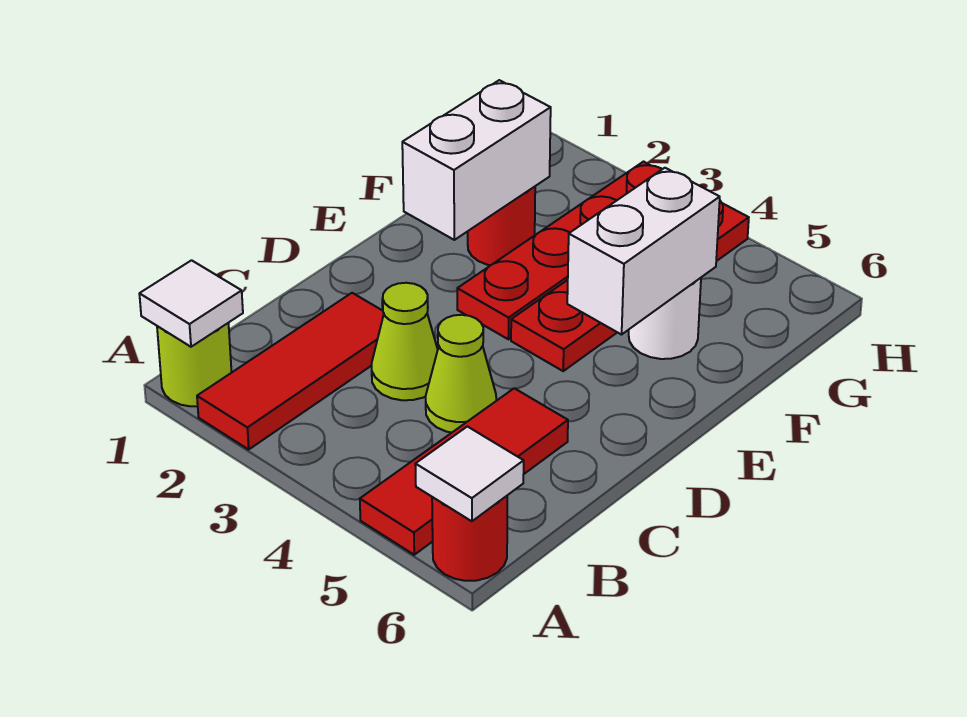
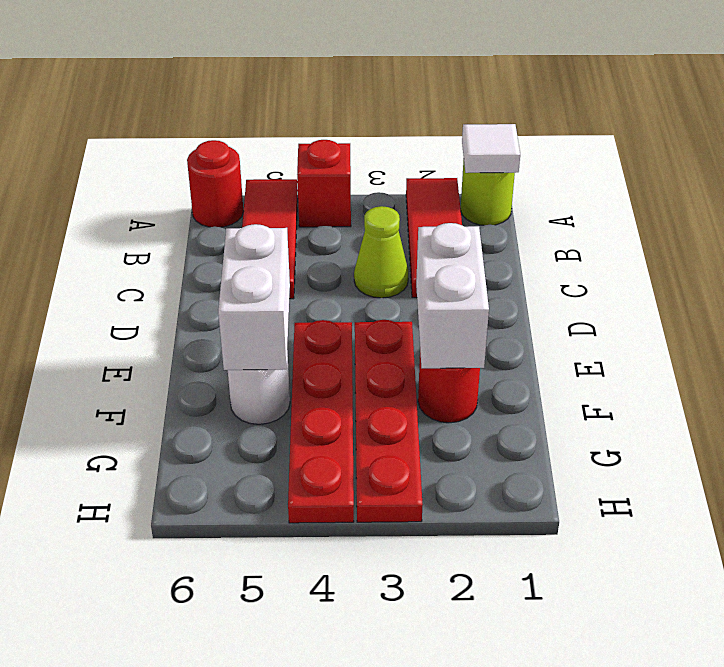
none -> red brick A4 level 1
white tile A6 level 2 -> none
lime cone C4 level 1 -> none

